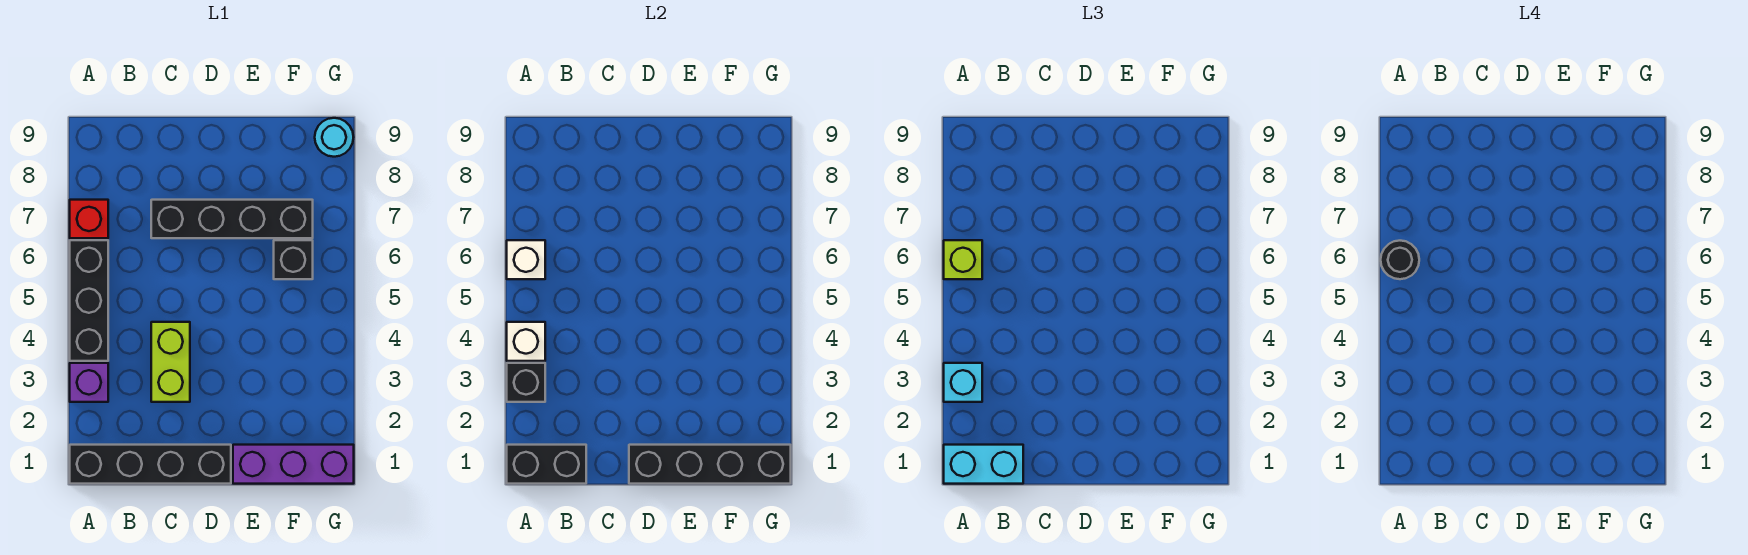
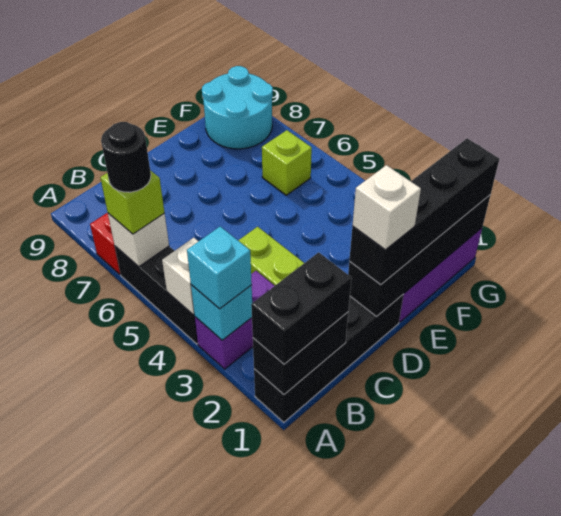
cyan brick A1:B1 level 3 -> black brick A1:B1 level 3
purple brick A3 level 1 -> purple brick A3:B3 level 1
black brick A3 level 2 -> cyan brick A3 level 2
black brick C7:F7 level 1 -> black brick D1:G1 level 3
none -> white brick D1 level 4
black brick F6 level 1 -> lime brick F6 level 1
cyan round brick G9 level 1 -> cyan round brick F8:G9 level 1

